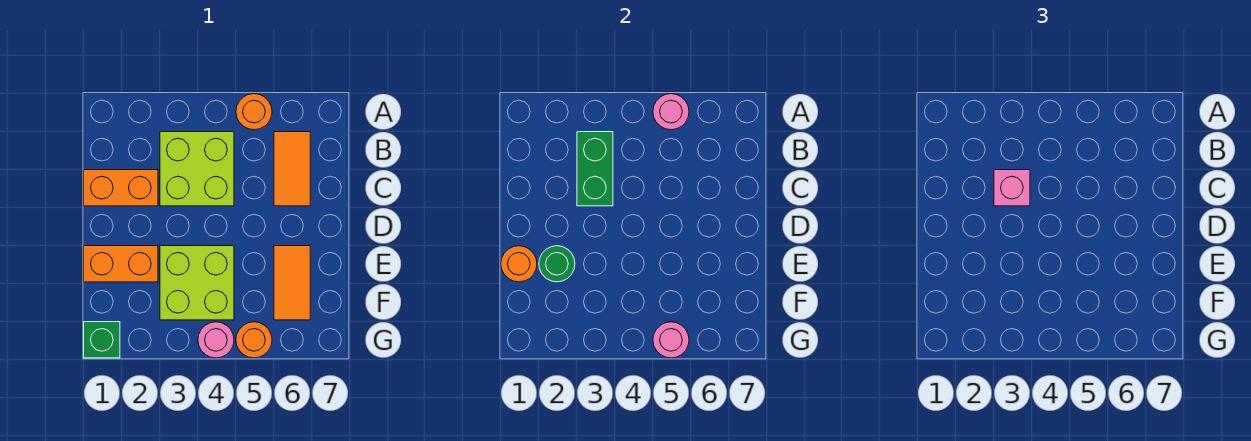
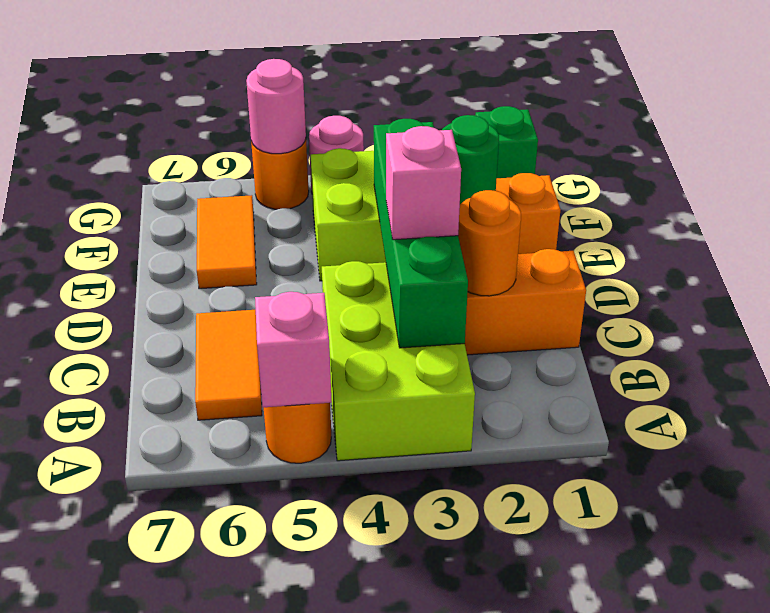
pink round brick A5 level 2 -> pink brick A5 level 2
lime brick B3:C4 level 1 -> lime brick A3:C4 level 1
green brick B3:C3 level 2 -> green brick B3:E3 level 2
orange round brick E1 level 2 -> orange round brick C2 level 2

